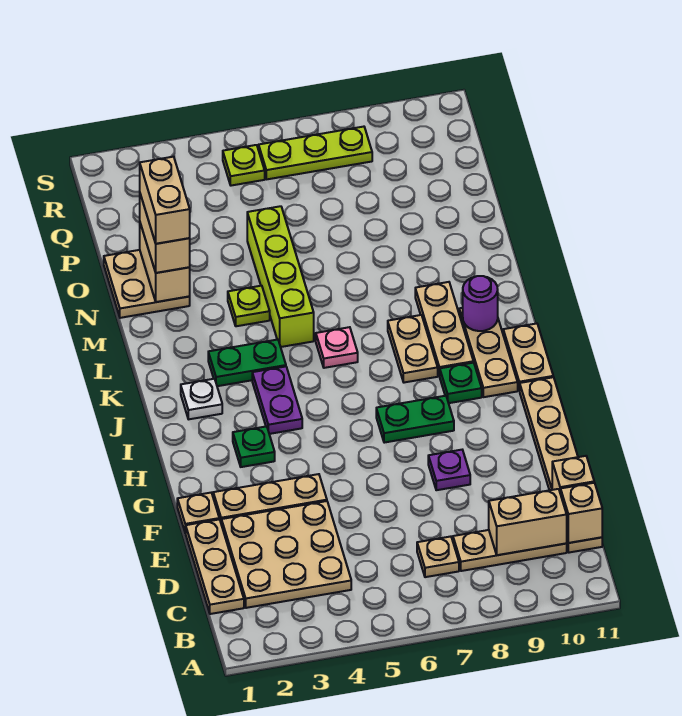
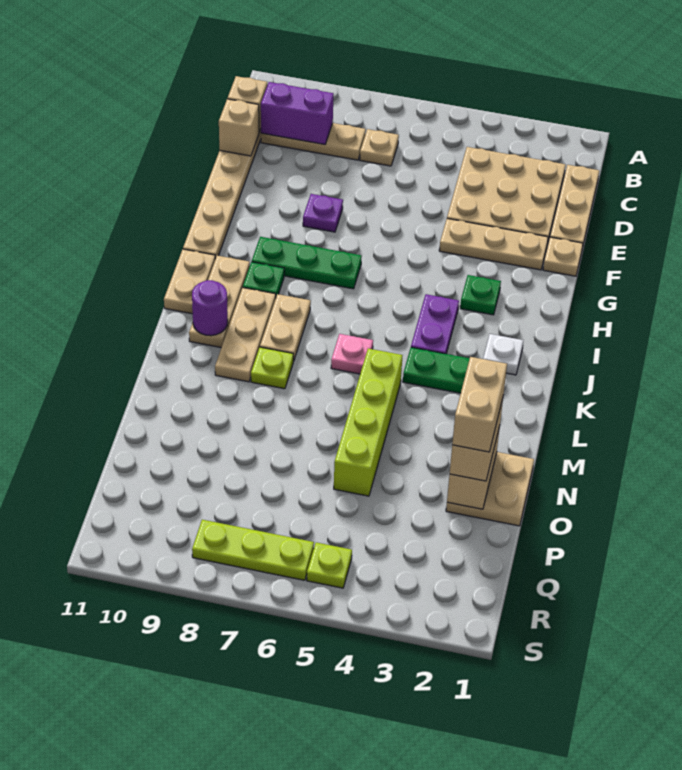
tan brick C9:C10 level 2 -> purple brick C9:C10 level 2
green plate H7:H8 level 1 -> green plate H7:H9 level 1
lime plate M4 level 1 -> lime plate L8 level 1

